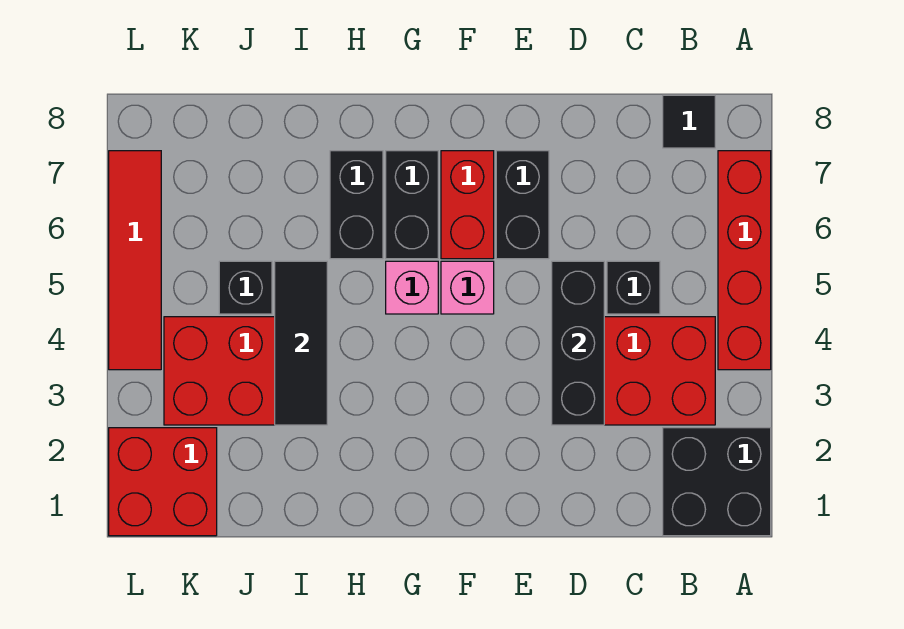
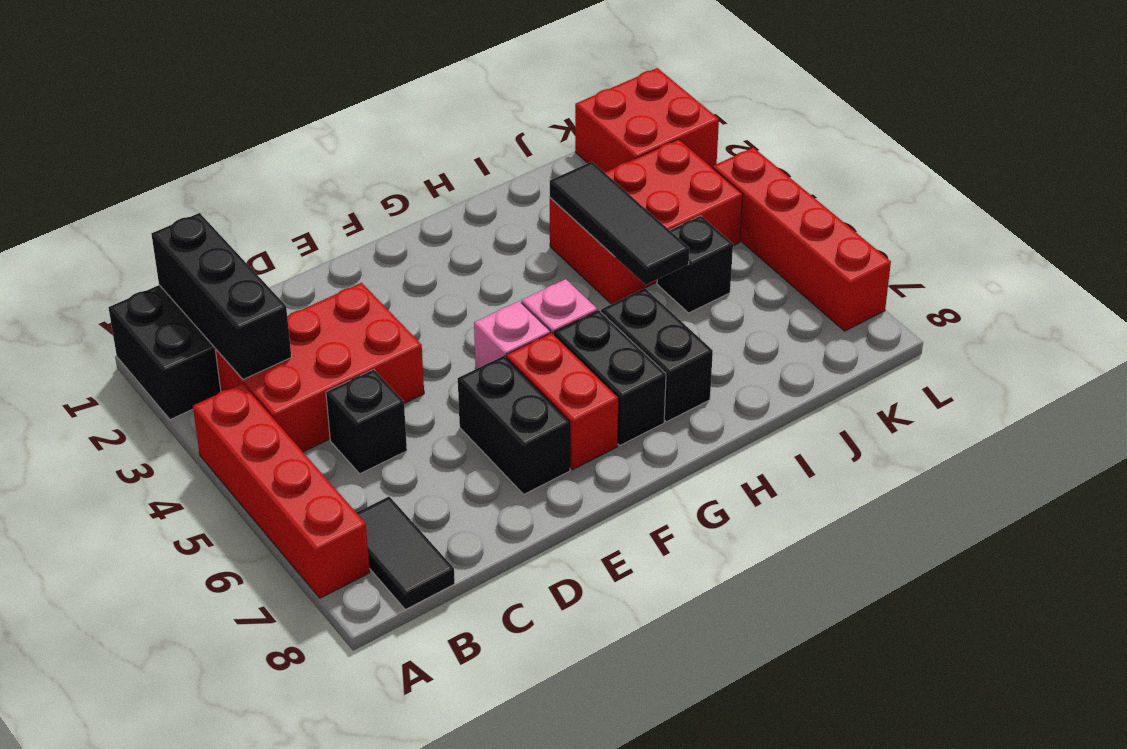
black tile B8 level 1 -> black tile B7:B8 level 1
black brick D3:D5 level 2 -> black brick B1:B3 level 2
red tile L4:L7 level 1 -> red brick L4:L7 level 1

